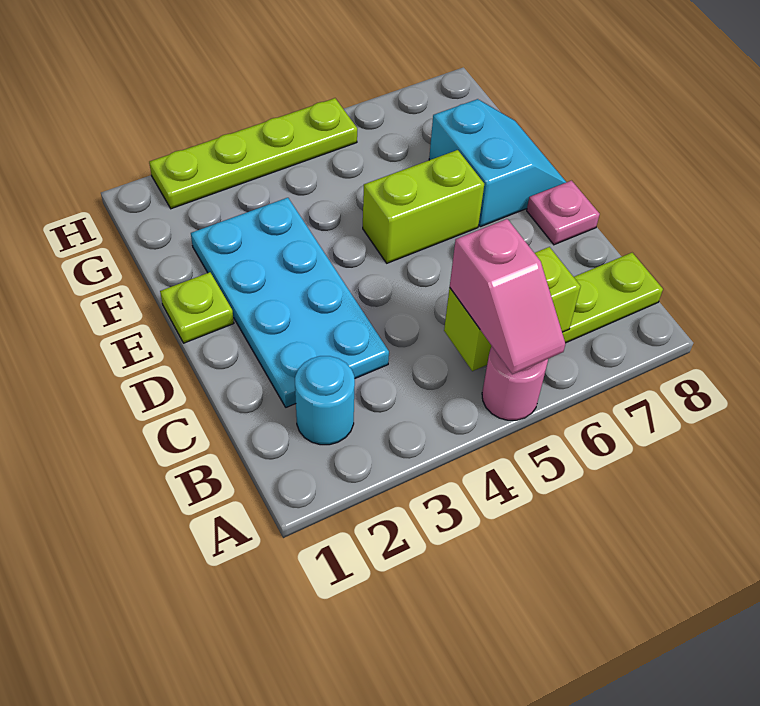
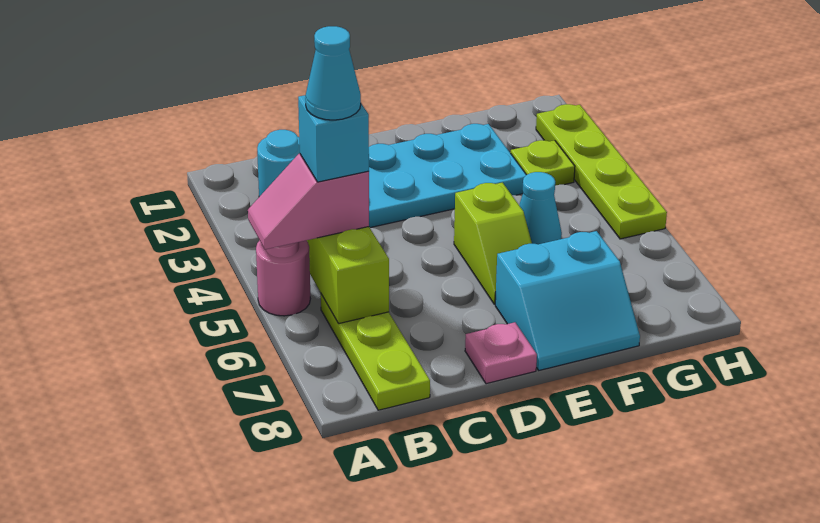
none -> cyan brick B5 level 4
none -> cyan cone B5 level 5
lime plate E1 level 1 -> lime plate G3 level 1
lime brick E5:E6 level 1 -> lime slope E5:E6 level 1 top 5
none -> cyan cone F5 level 1

